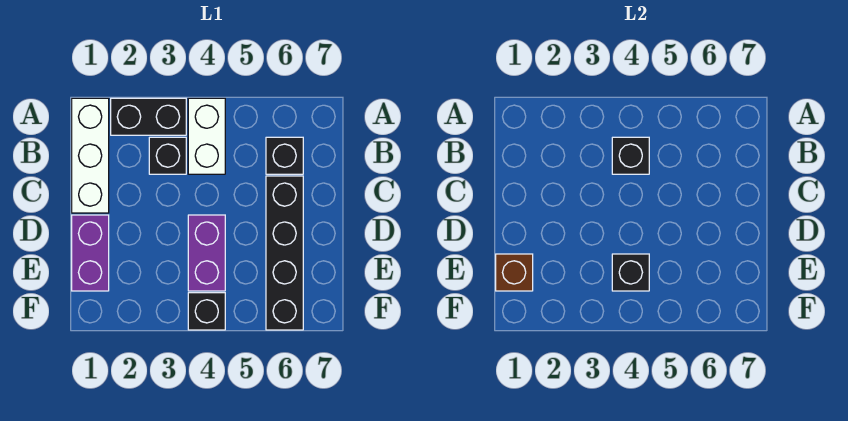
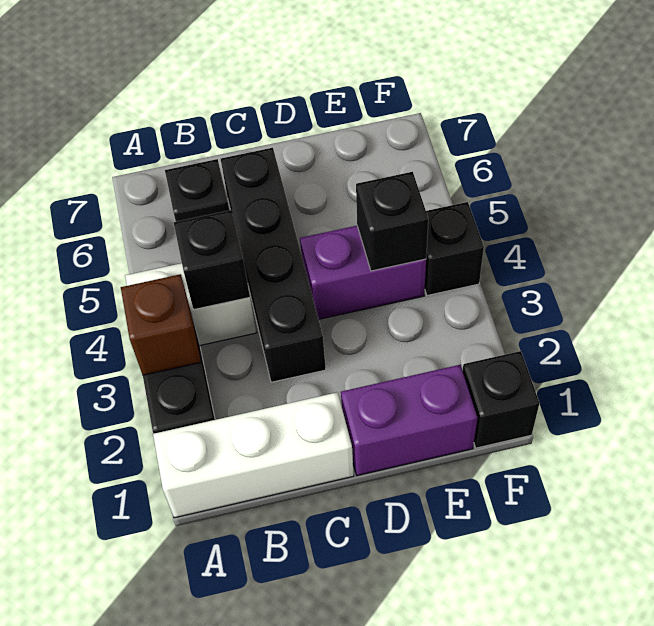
black brick B3 level 1 -> black brick F1 level 1
black brick C6:F6 level 1 -> black brick C3:C6 level 1
brown brick E1 level 2 -> brown brick A3 level 2

